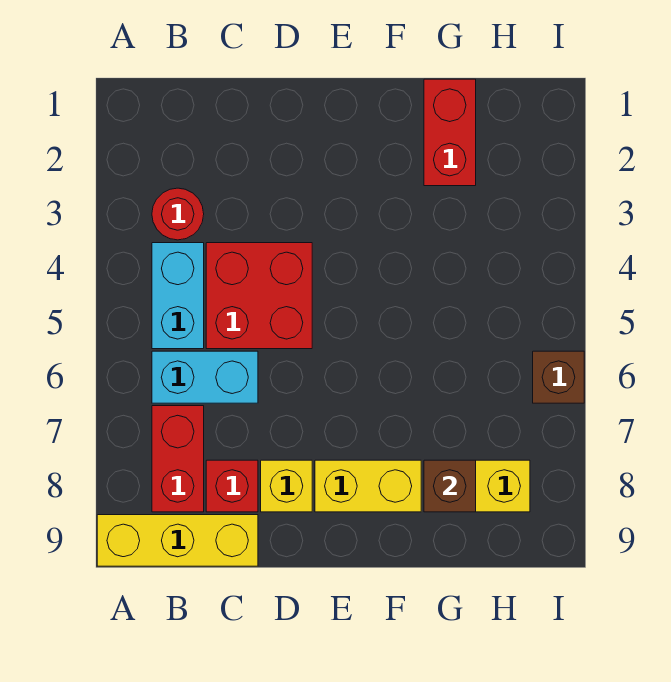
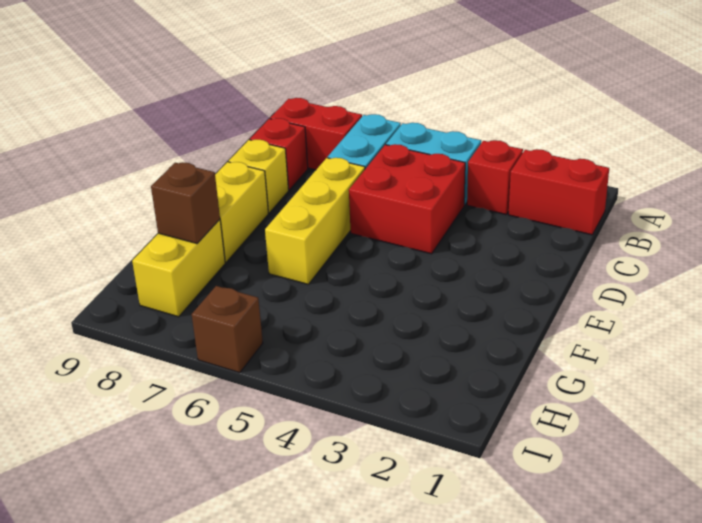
yellow brick A9:C9 level 1 -> yellow brick D6:F6 level 1
red round brick B3 level 1 -> red brick B3 level 1
red brick G1:G2 level 1 -> red brick B1:B2 level 1

